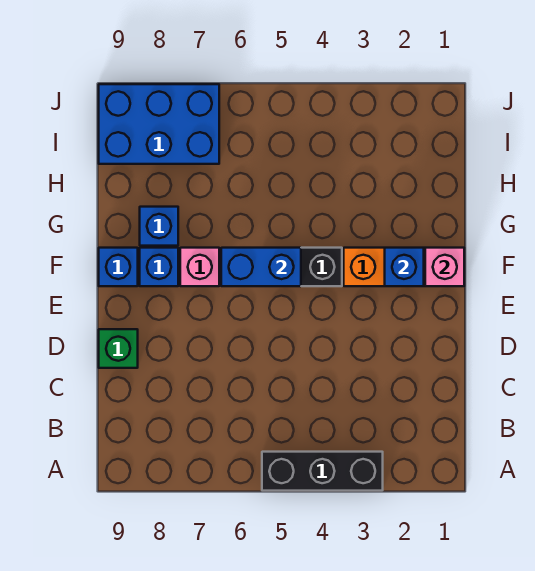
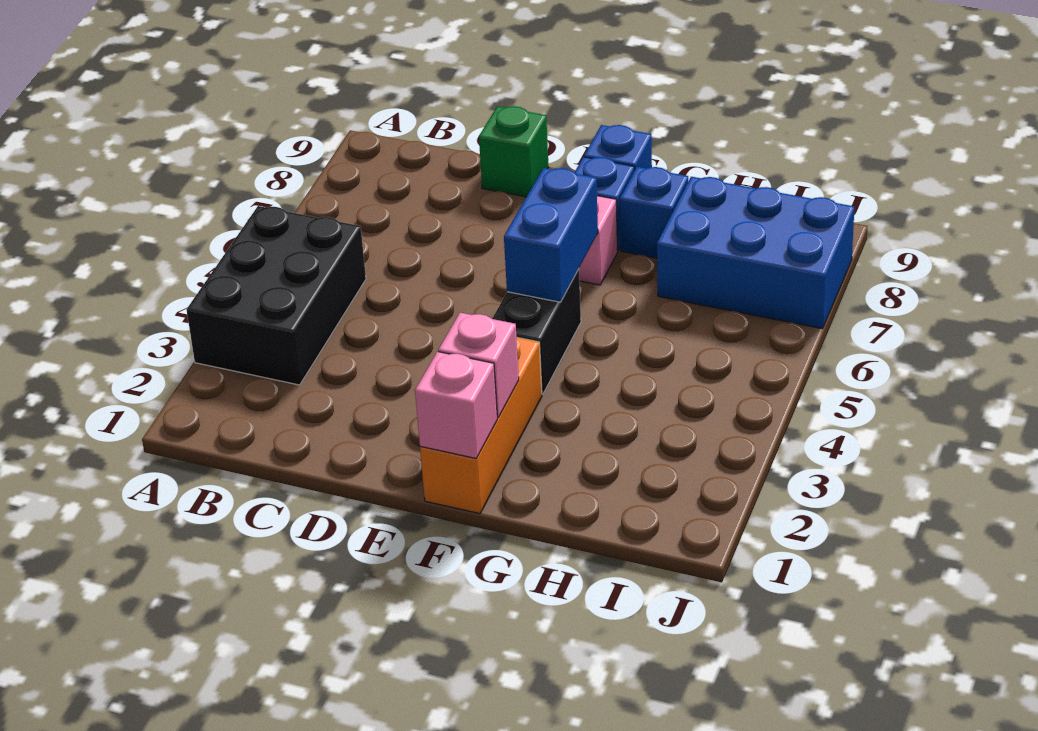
black brick A3:A5 level 1 -> black brick A3:B5 level 1
blue brick F2 level 2 -> pink brick F2 level 2
blue brick I7:J9 level 1 -> blue brick H7:J8 level 1

